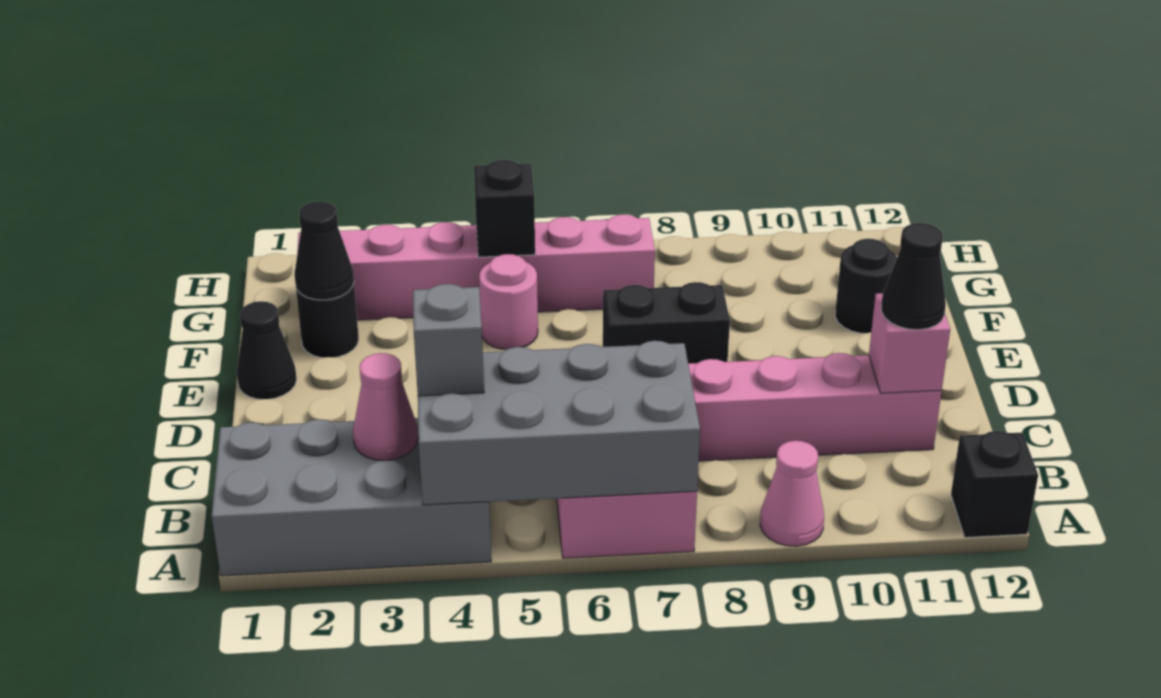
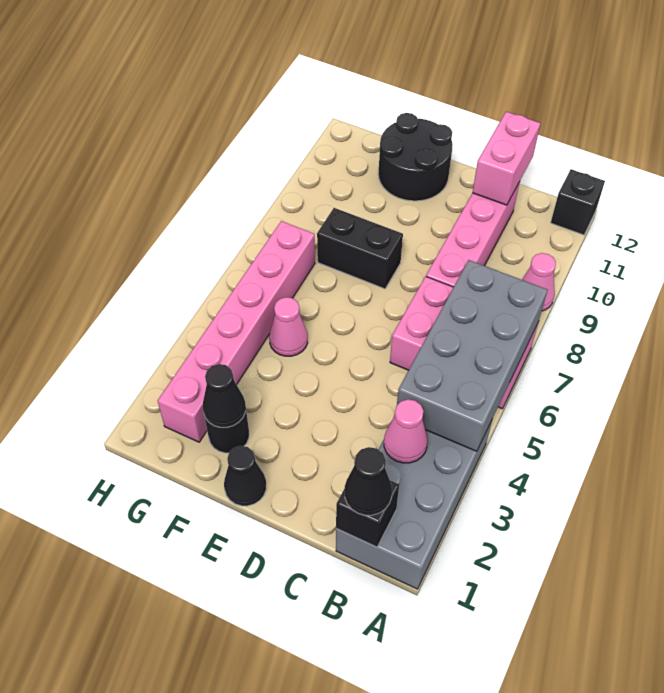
grey brick B4 level 3 -> none
pink brick C11 level 2 -> pink brick C11:C12 level 2
black cone C11 level 3 -> black cone B1 level 3
black brick E7:E8 level 1 -> black brick E8:F8 level 1
pink round brick F5 level 1 -> pink cone F5 level 1
black round brick F11 level 1 -> black round brick E11:F12 level 1
black brick G5 level 2 -> black brick B1 level 2

